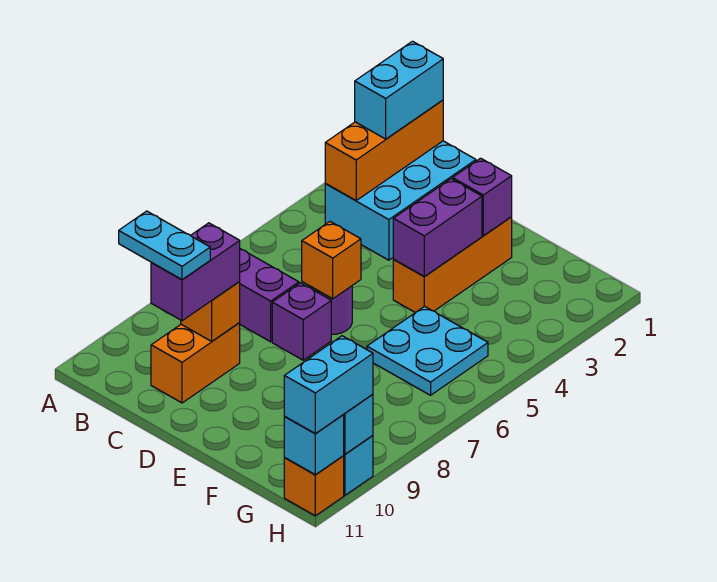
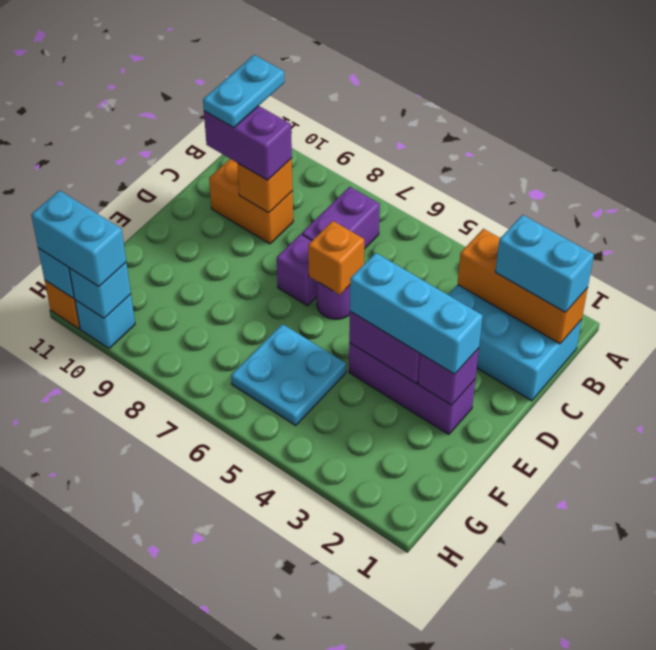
orange brick E2:E4 level 1 -> purple brick E2:E4 level 1
none -> cyan brick E2:E4 level 3

